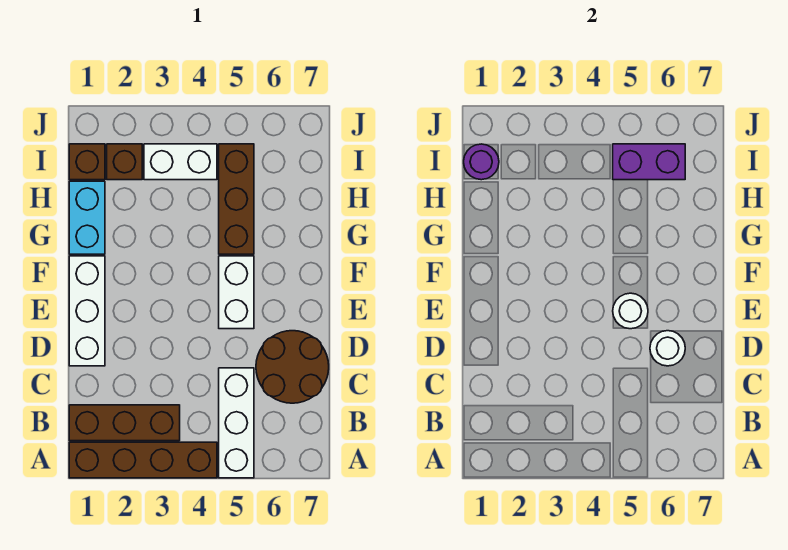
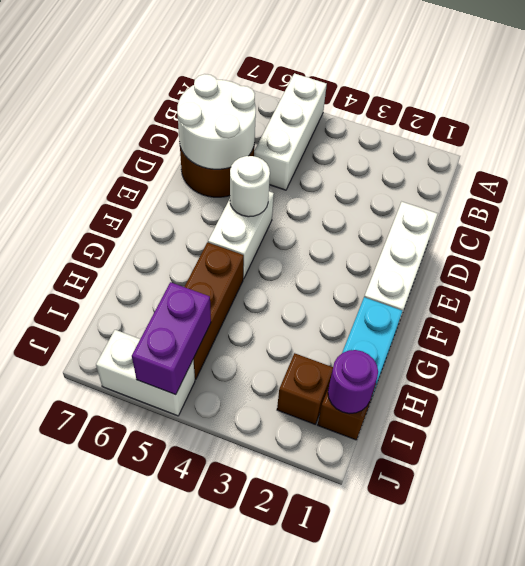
brown brick A1:A4 level 1 -> none
brown brick B1:B3 level 1 -> none
white round brick D6 level 2 -> white round brick C6:D7 level 2
white brick I3:I4 level 1 -> white brick J5:J6 level 1
purple brick I5:I6 level 2 -> purple brick I5:J5 level 2

